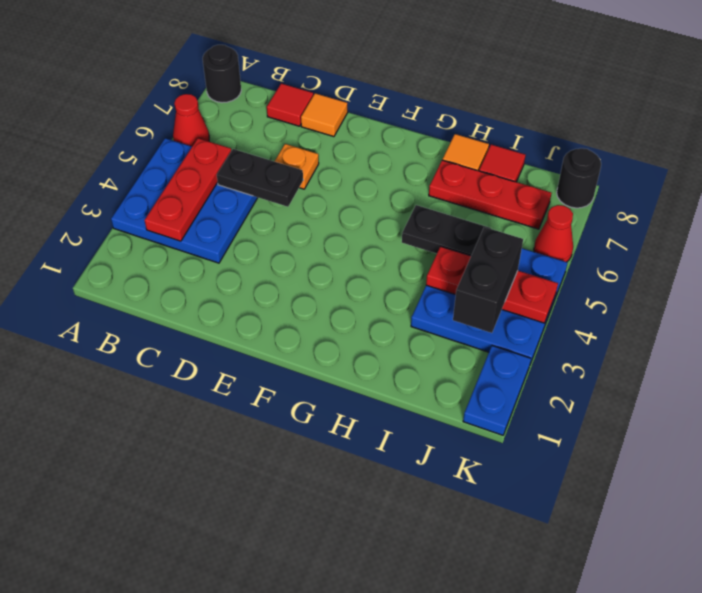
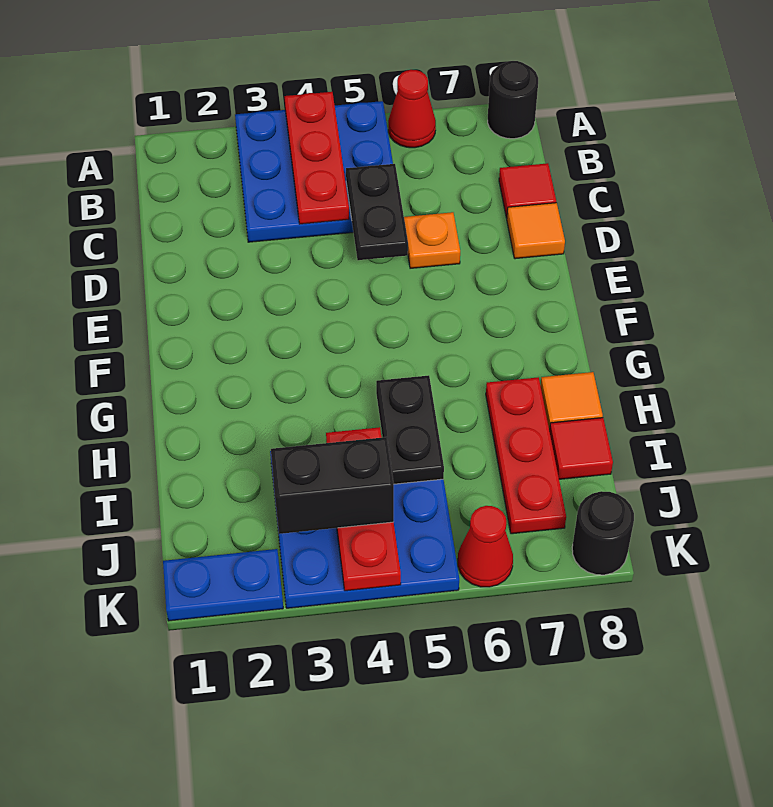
red plate B3:B5 level 2 -> red plate A4:C4 level 2

